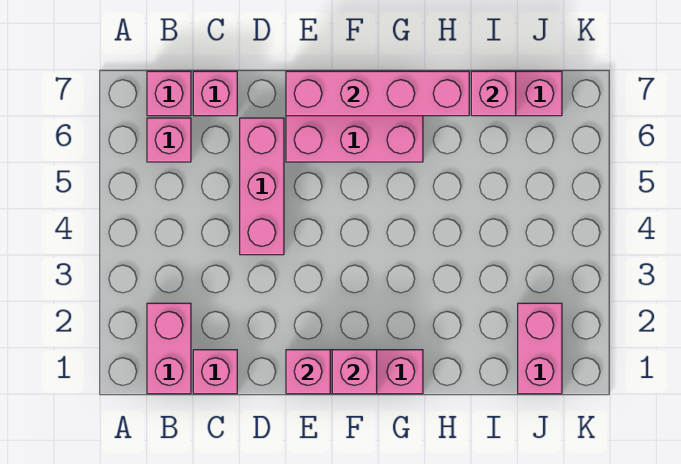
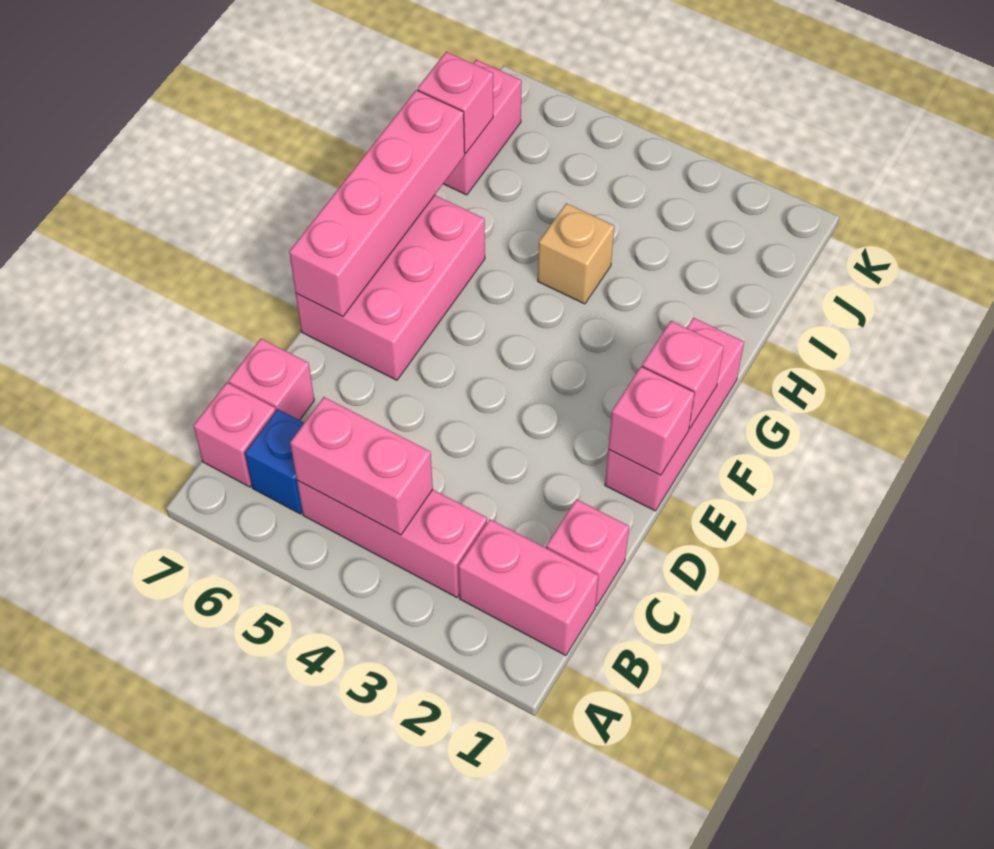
pink brick B6 level 1 -> blue brick B6 level 1
pink brick D4:D6 level 1 -> pink brick B3:B5 level 1
none -> tan brick H4 level 1
pink brick J1:J2 level 1 -> pink brick B4:B5 level 2

